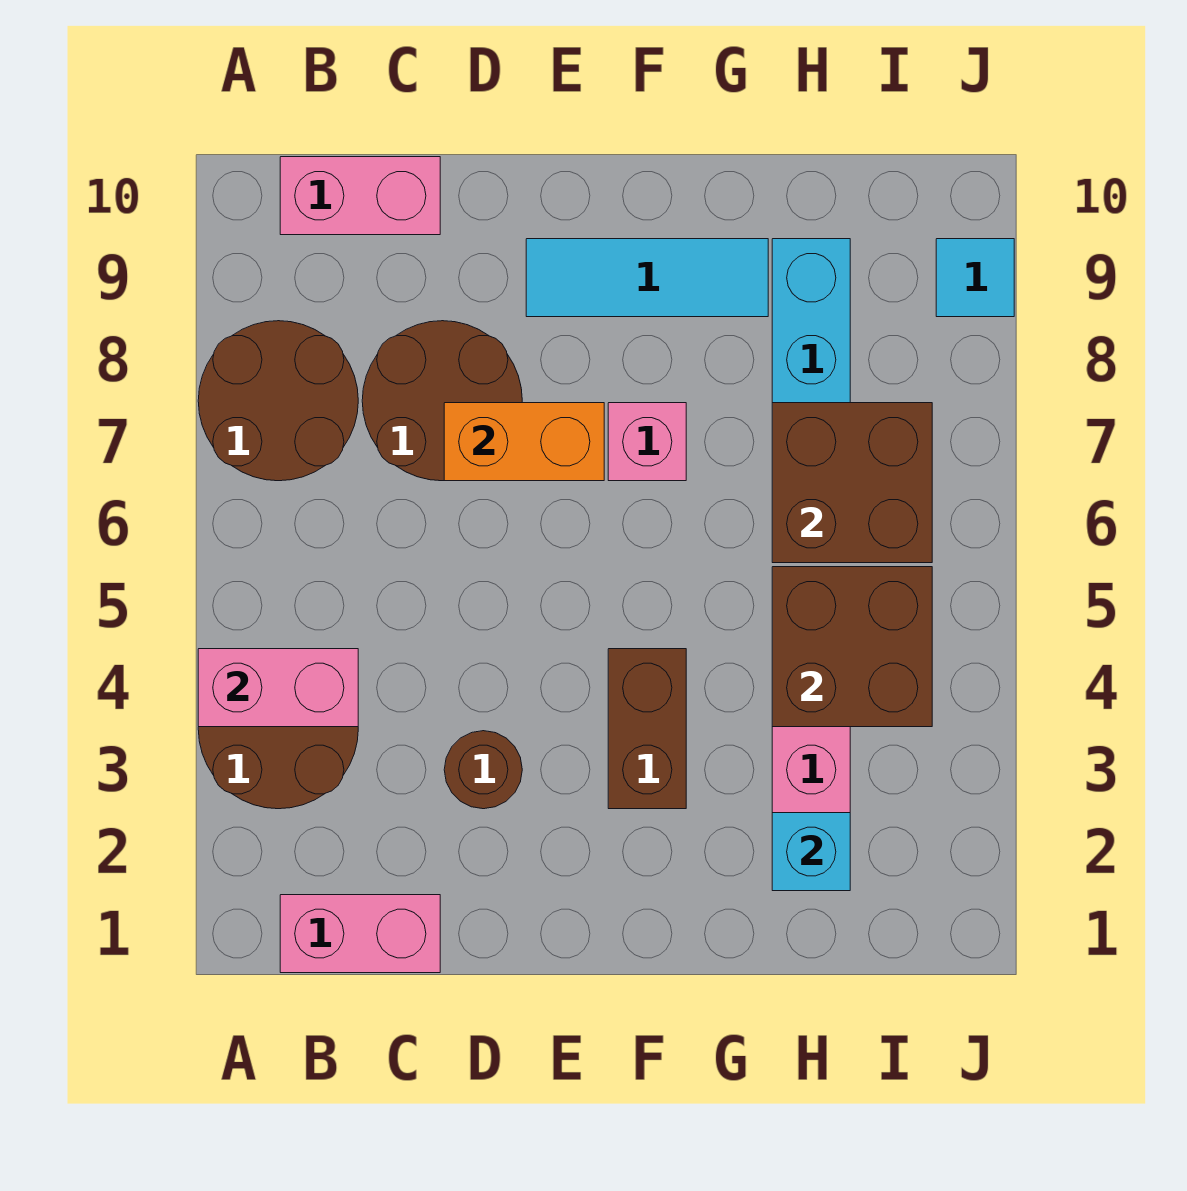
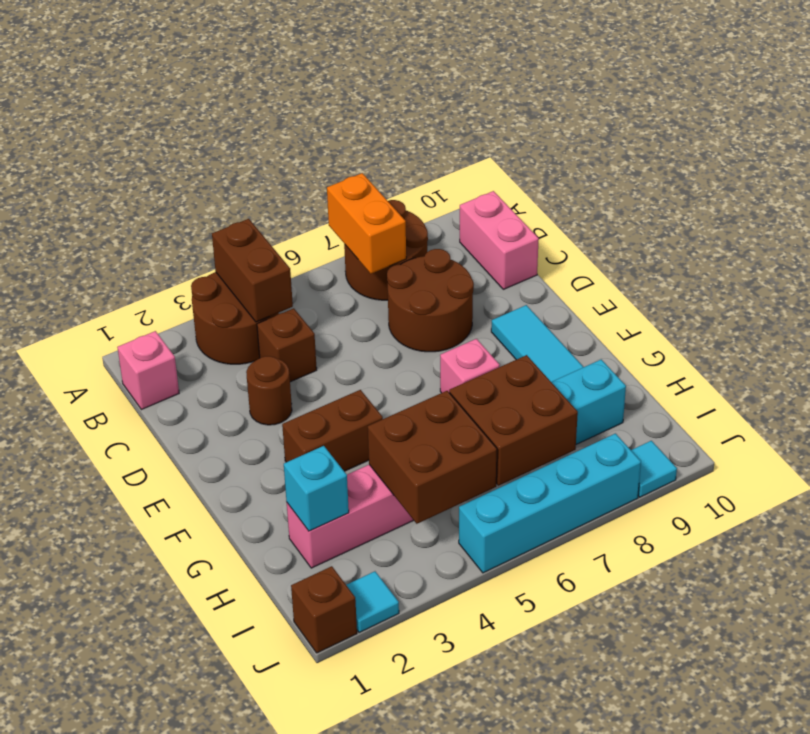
pink brick A4:B4 level 2 -> brown brick A4:B4 level 2
pink brick B1:C1 level 1 -> pink brick B1 level 1
none -> brown brick C4 level 1
orange brick D7:E7 level 2 -> orange brick A7:B7 level 2
none -> brown brick J1 level 1
none -> cyan tile J2 level 1
none -> cyan brick J5:J8 level 1

